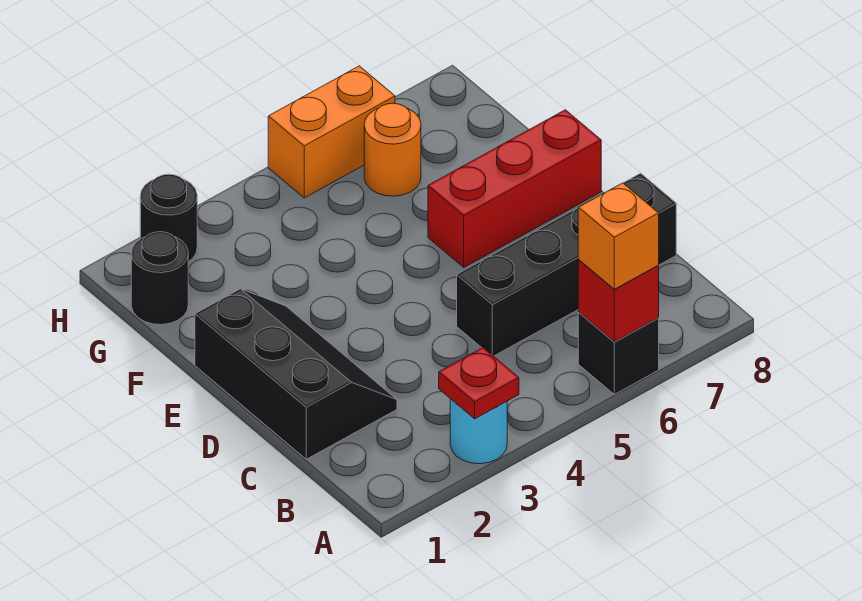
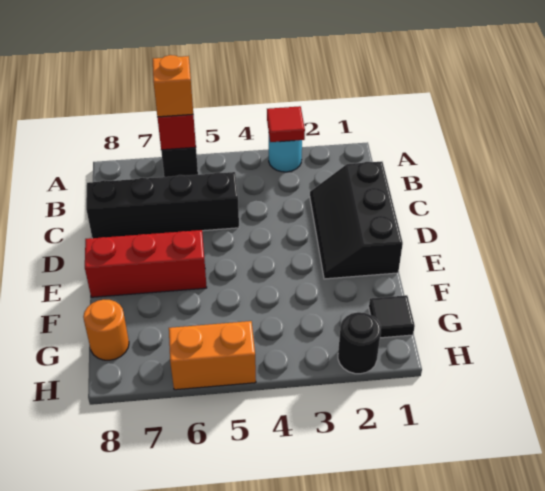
red plate A3 level 2 -> red tile A3 level 2
black round brick G1 level 1 -> black tile G1 level 1
orange round brick G6 level 1 -> orange round brick G8 level 1

